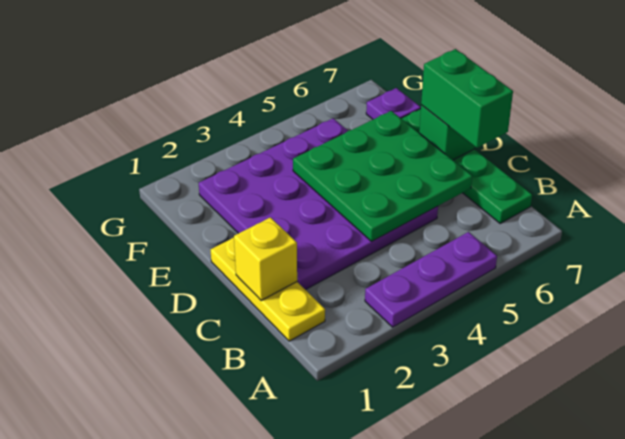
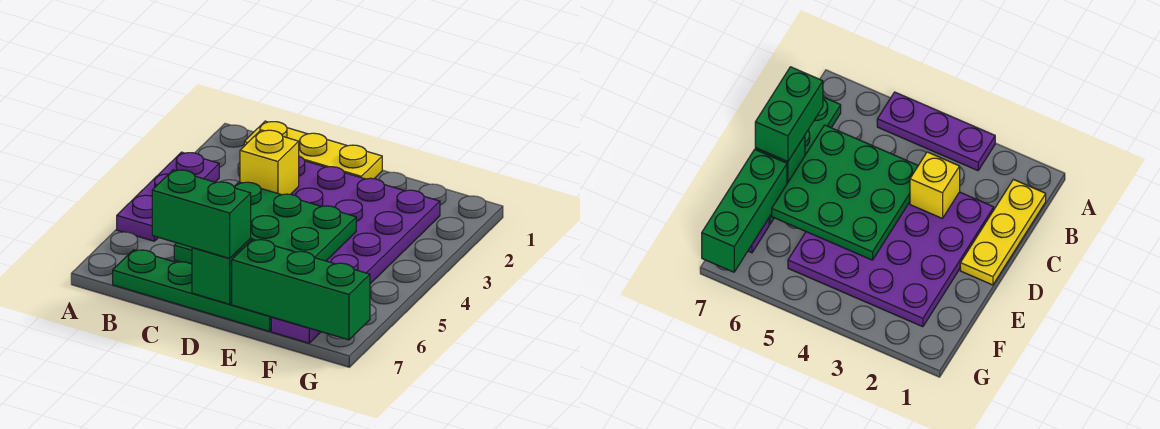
yellow brick C1 level 2 -> yellow brick C3 level 2
none -> green brick E7:G7 level 2

